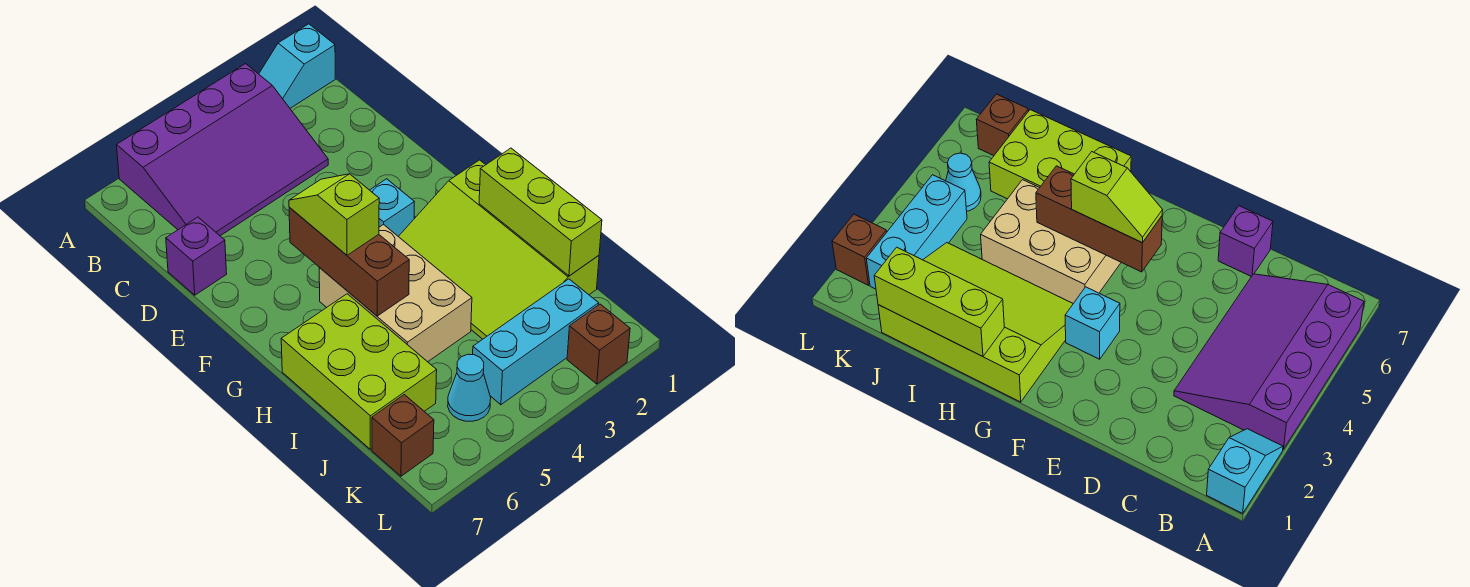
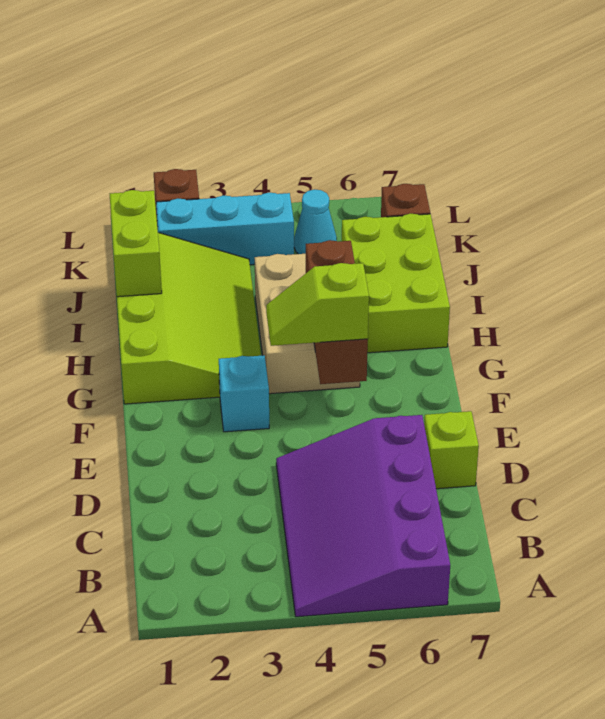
cyan slope A1:A2 level 1 top 1 -> none
purple slope A3:C6 level 1 top A -> purple slope A4:D6 level 1 top 6
purple brick D7 level 1 -> lime brick D7 level 1
lime slope F5:G5 level 3 top G -> lime slope F4:F5 level 3 top 5
lime brick H1:J1 level 2 -> lime brick I1:J1 level 2

